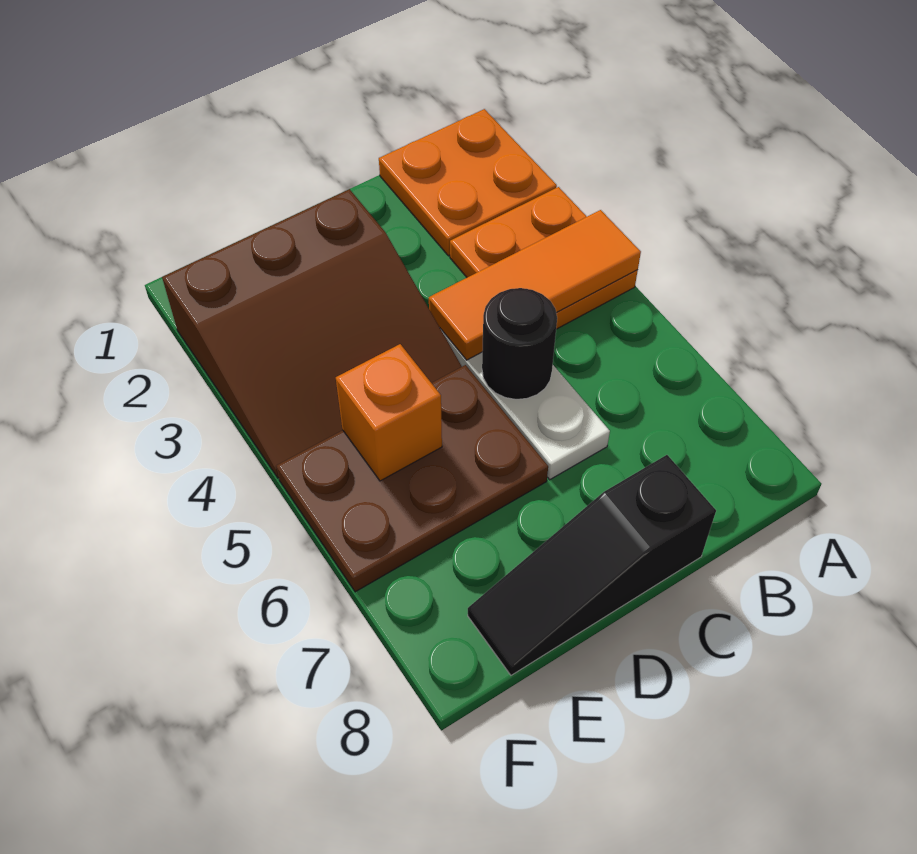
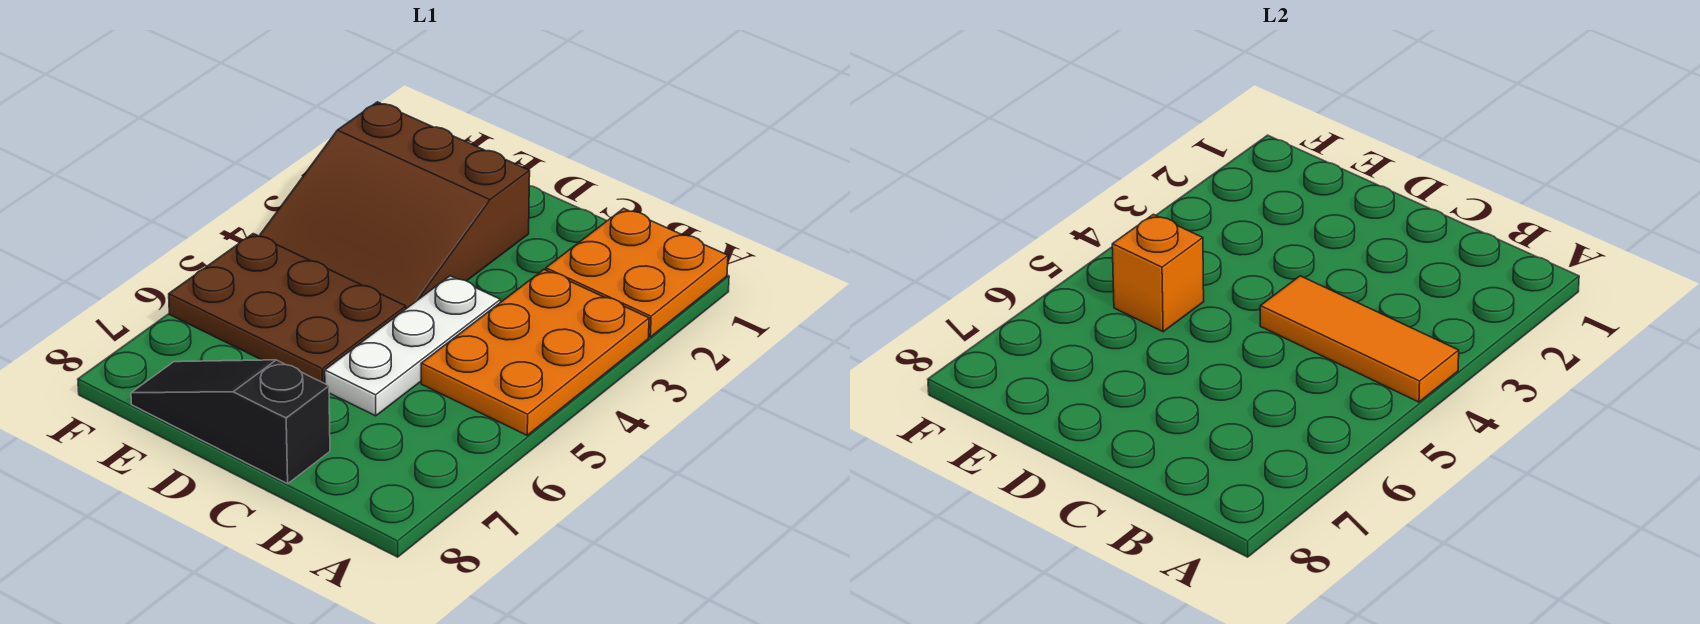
orange plate A3:B4 level 1 -> orange plate A3:B5 level 1
black round brick C5 level 2 -> none

